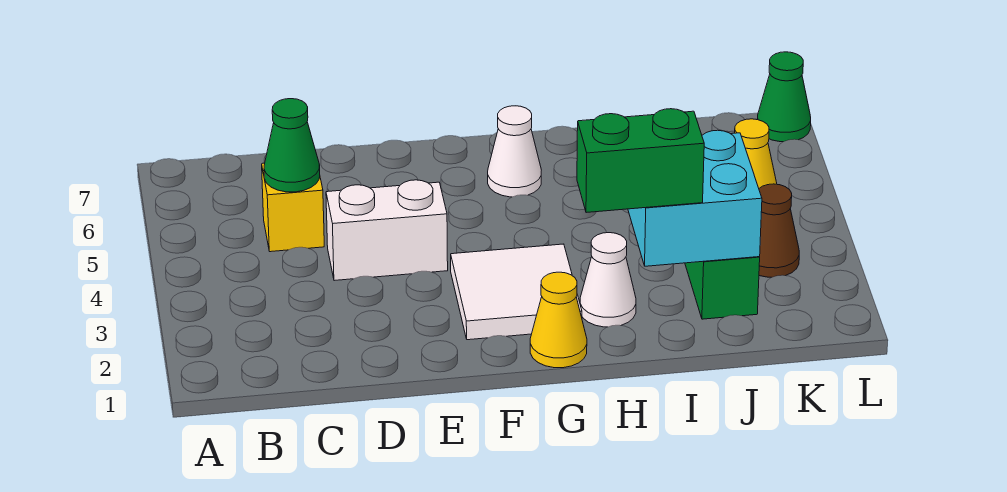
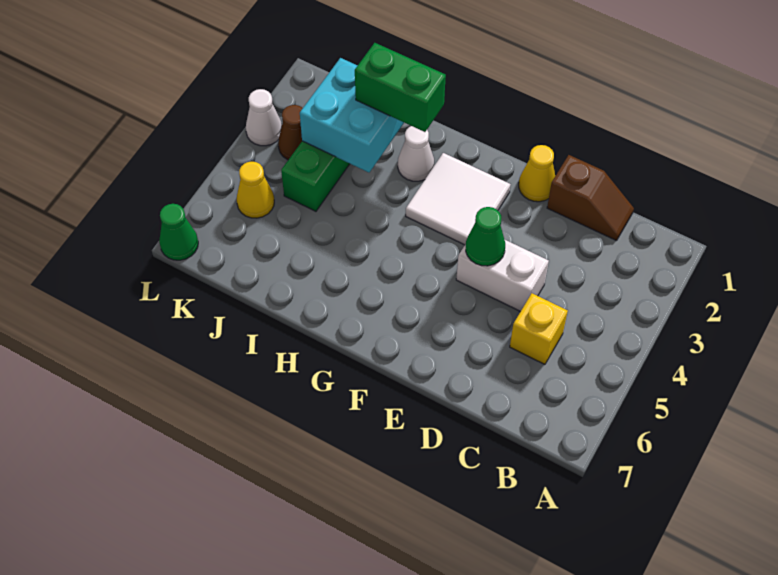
none -> brown slope C1:D1 level 1 top D
green cone C5 level 2 -> green cone E4 level 2
yellow cone G1 level 1 -> yellow cone E1 level 1
white cone G6 level 1 -> white cone L3 level 1

